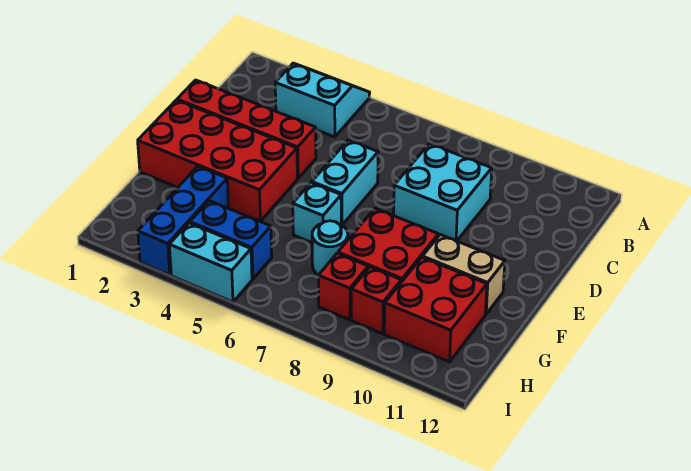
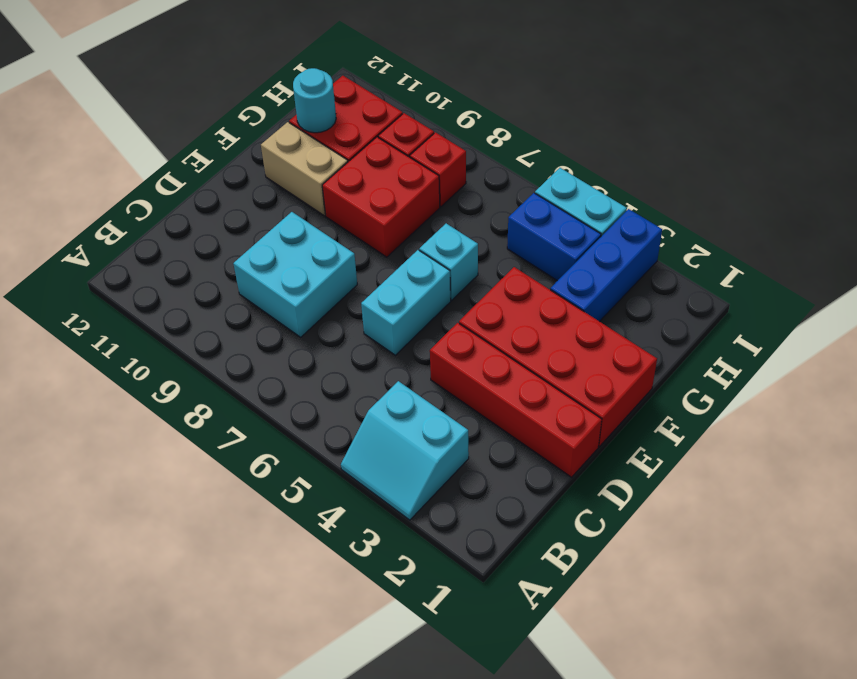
cyan round brick G7 level 1 -> cyan round brick G11 level 2

